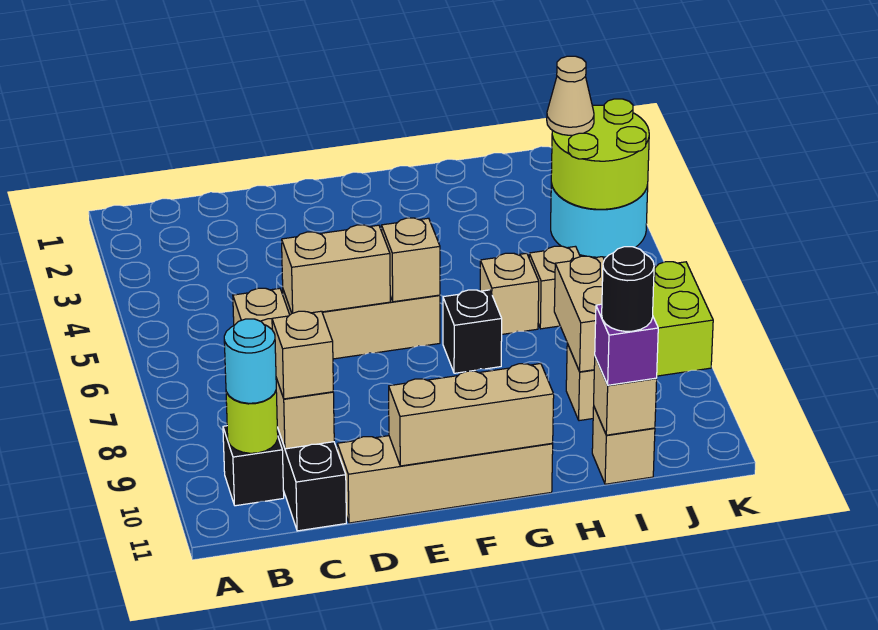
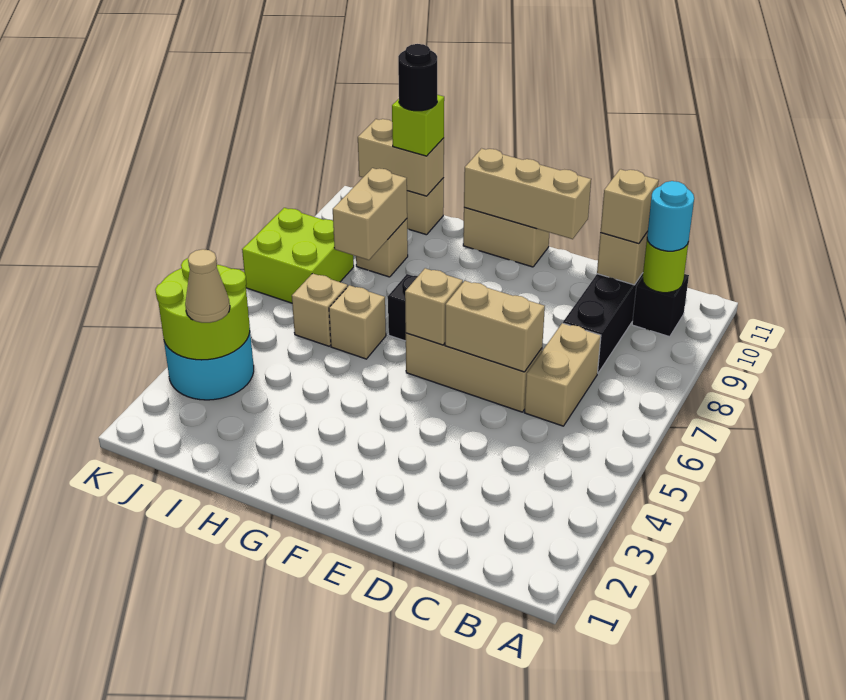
tan brick D11:G11 level 1 -> tan brick F11:G11 level 1
tan brick I11 level 2 -> tan brick I11:J11 level 2
purple brick I11 level 3 -> lime brick I11 level 3

